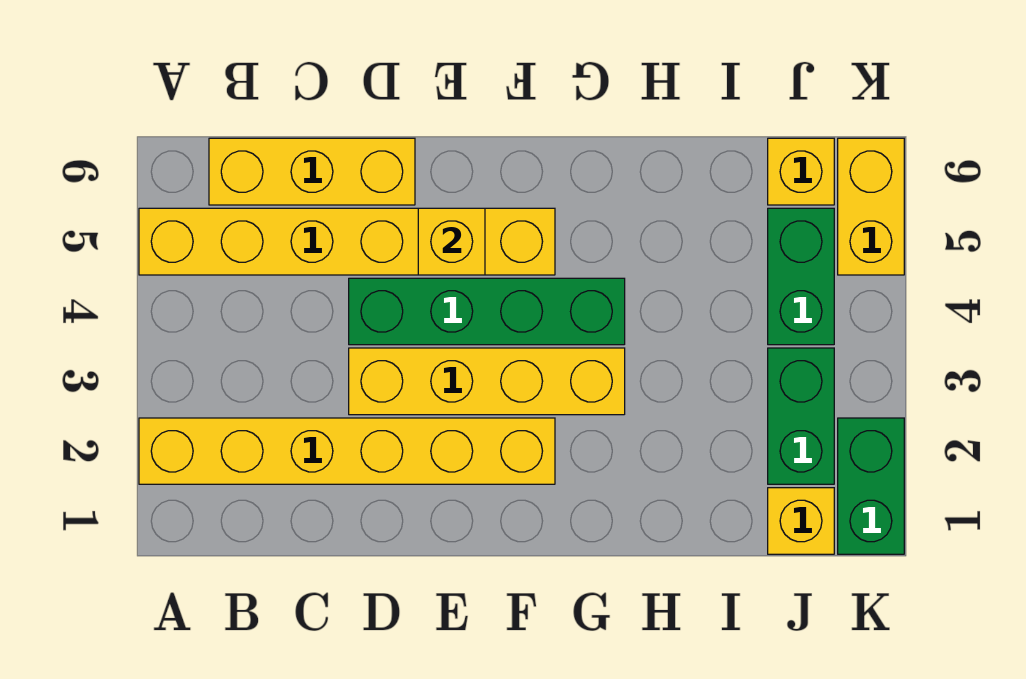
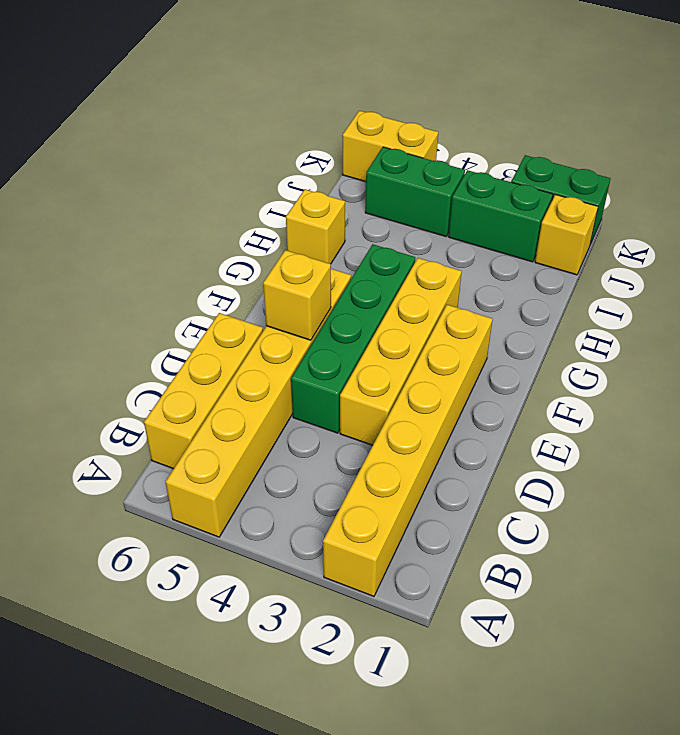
yellow brick J6 level 1 -> yellow brick H6 level 1

